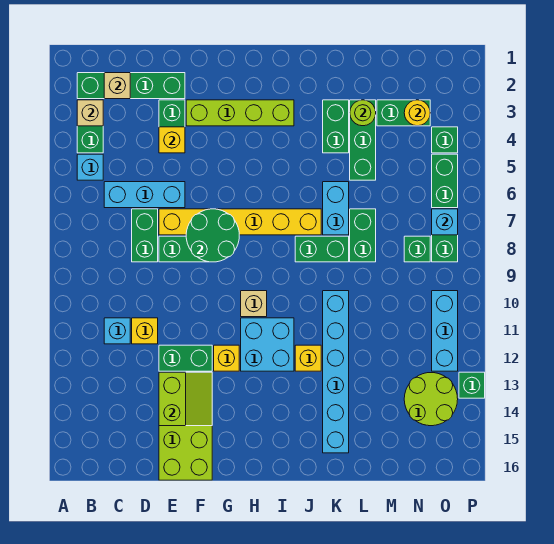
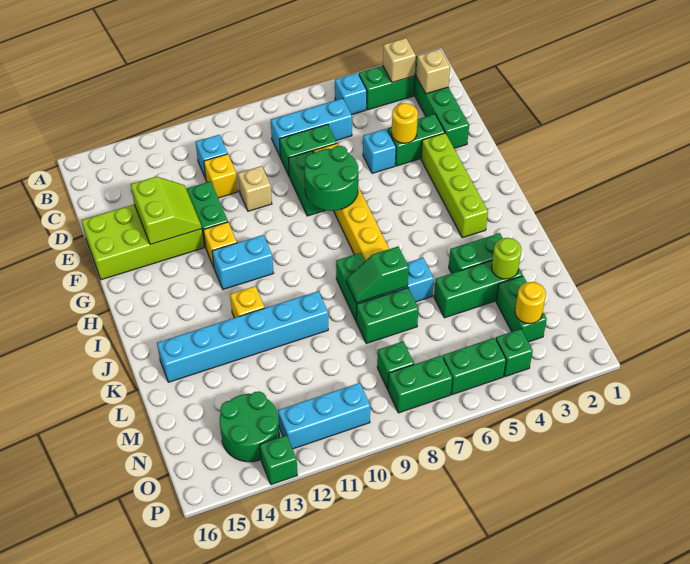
cyan brick C6:E6 level 1 -> cyan brick C6:C8 level 1
yellow brick E4 level 2 -> yellow round brick E4 level 2
lime slope E13:F14 level 2 top E -> lime slope E13:F14 level 2 top 14
tan brick H10 level 1 -> tan brick E10 level 1
cyan brick H11:I12 level 1 -> cyan brick H11:H12 level 1
none -> green slope K7:K8 level 2 top 7
lime round brick N13:O14 level 1 -> green round brick N13:O14 level 1
cyan brick O7 level 2 -> cyan brick E5 level 1

